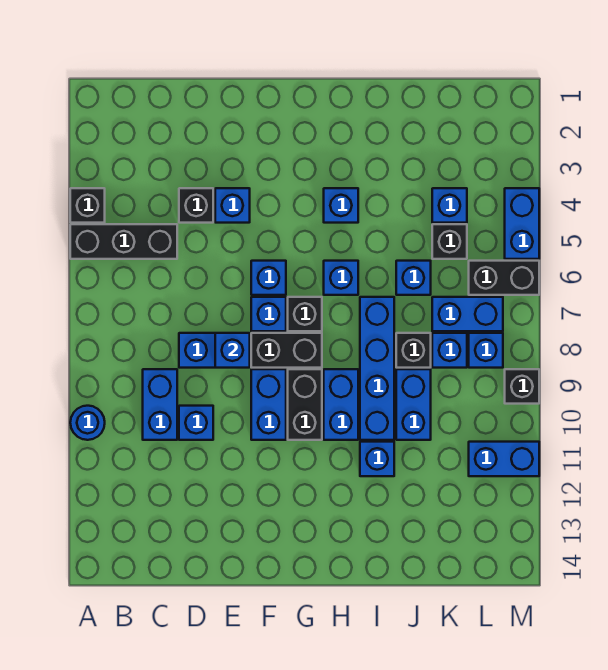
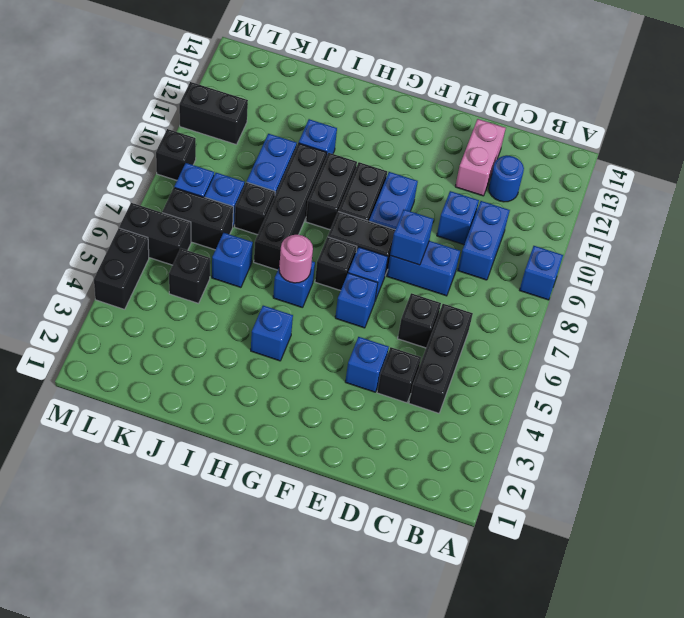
black brick A4 level 1 -> black brick D6 level 1
black brick A5:C5 level 1 -> black brick C4:C6 level 1
blue round brick A10 level 1 -> blue round brick C12 level 1
none -> pink brick D12:D13 level 1
none -> pink round brick H6 level 2
blue brick H9:H10 level 1 -> black brick H9:H10 level 1
blue brick I7:I10 level 1 -> black brick I7:I10 level 1
blue brick K4 level 1 -> blue brick A9 level 1
blue brick K7:L7 level 1 -> black brick K7:L7 level 1
blue brick L11:M11 level 1 -> black brick L11:M11 level 1
blue brick M4:M5 level 1 -> black brick M4:M5 level 1

